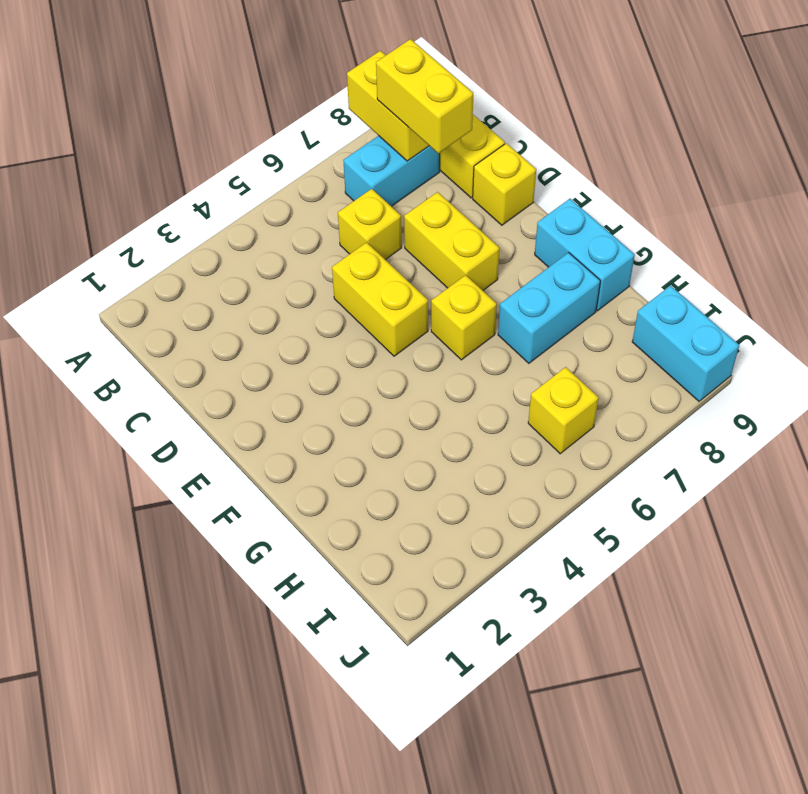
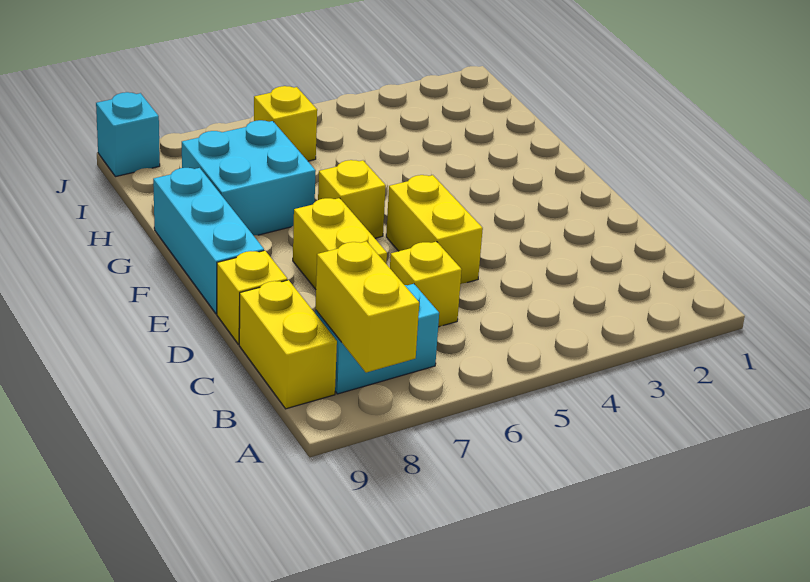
yellow brick B8:C8 level 3 -> none
cyan brick F9:G9 level 1 -> cyan brick E9:G9 level 1
cyan brick G7:G8 level 1 -> cyan brick G7:H8 level 1
cyan brick I9:J9 level 1 -> cyan brick J9 level 1

